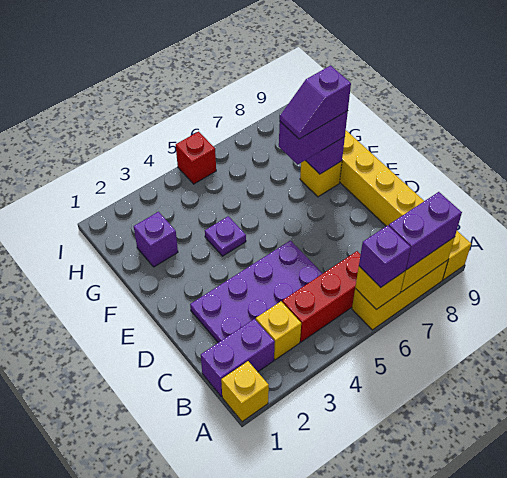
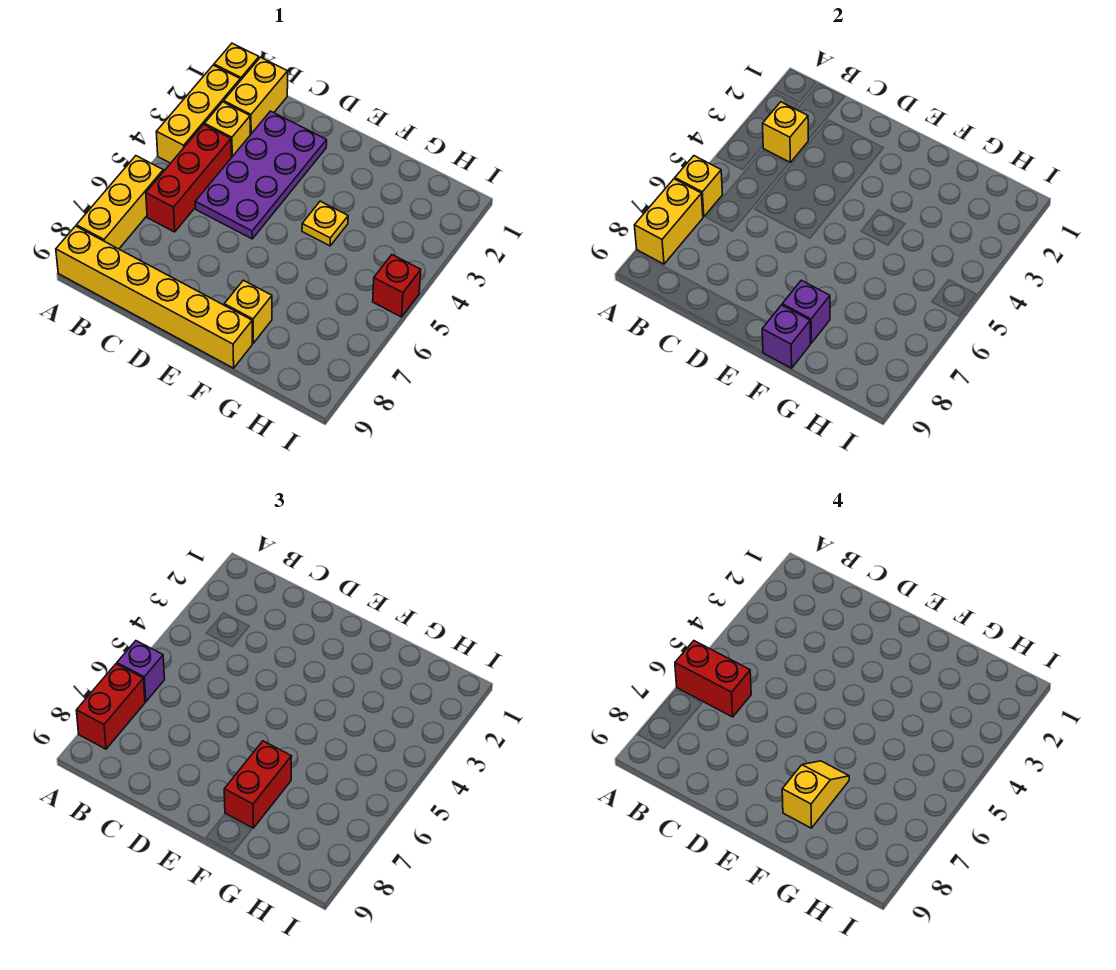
none -> yellow brick A2:A4 level 1
none -> red brick A6:B6 level 4
purple brick A7:A8 level 3 -> red brick A7:A8 level 3
purple brick B1:B2 level 1 -> yellow brick B1:B2 level 1
none -> yellow brick B3 level 2
purple plate F4 level 1 -> yellow plate F4 level 1
purple brick F7:F8 level 3 -> red brick F7:F8 level 3
purple slope F7:F8 level 4 top 8 -> yellow slope F7:F8 level 4 top 8
purple brick G2 level 1 -> purple brick F9 level 2

